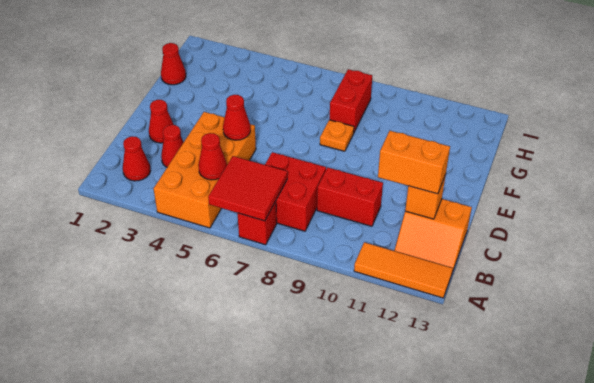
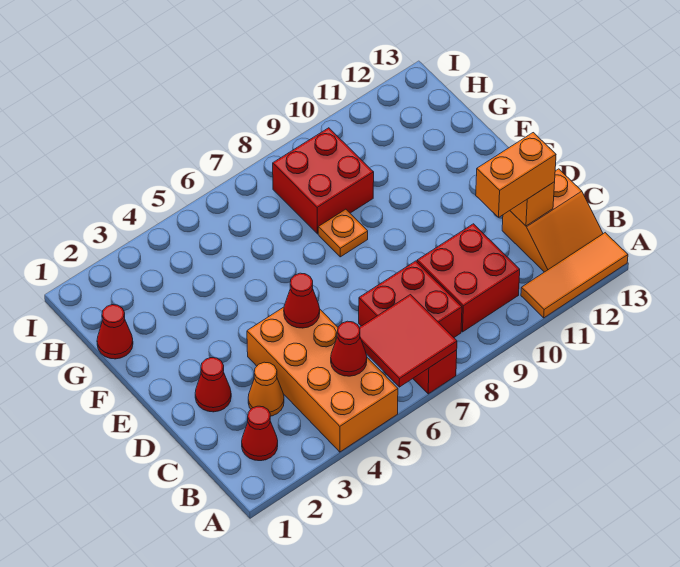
red cone C3 level 1 -> orange cone C3 level 1
red brick C9:C10 level 1 -> red brick B9:C10 level 1
red brick G8:H8 level 1 -> red brick G8:H9 level 1

